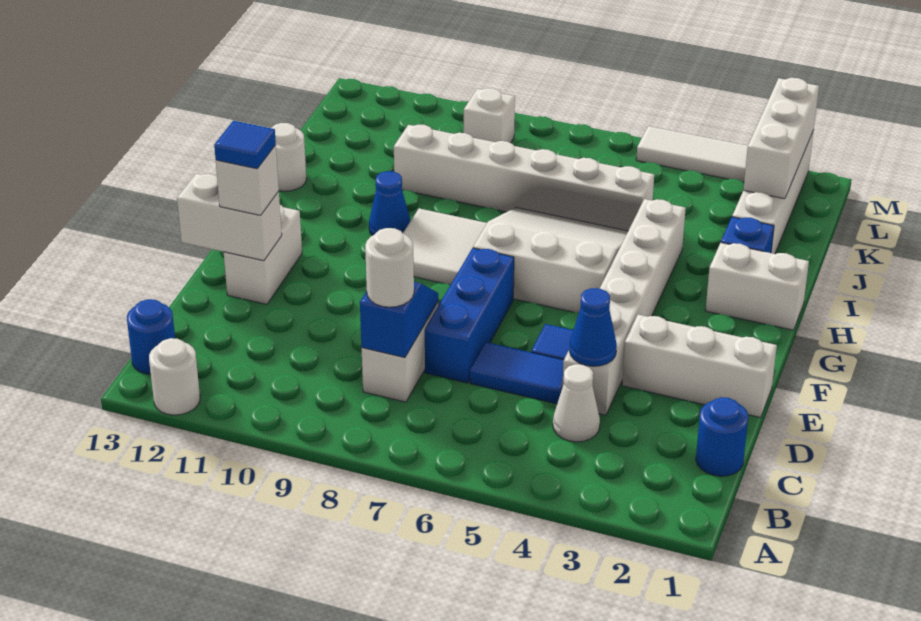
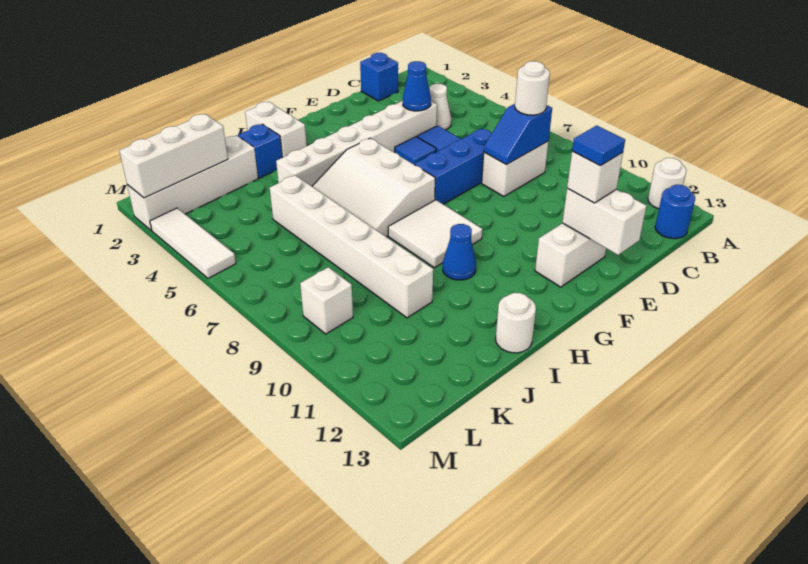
blue round brick C1 level 1 -> blue brick C1 level 1
white brick E1:E3 level 1 -> none

